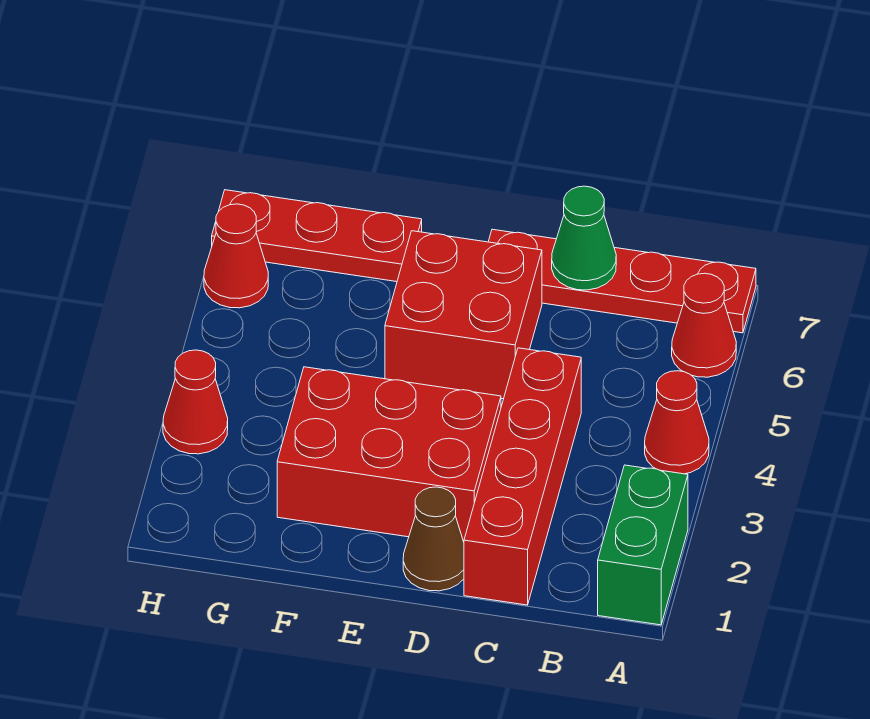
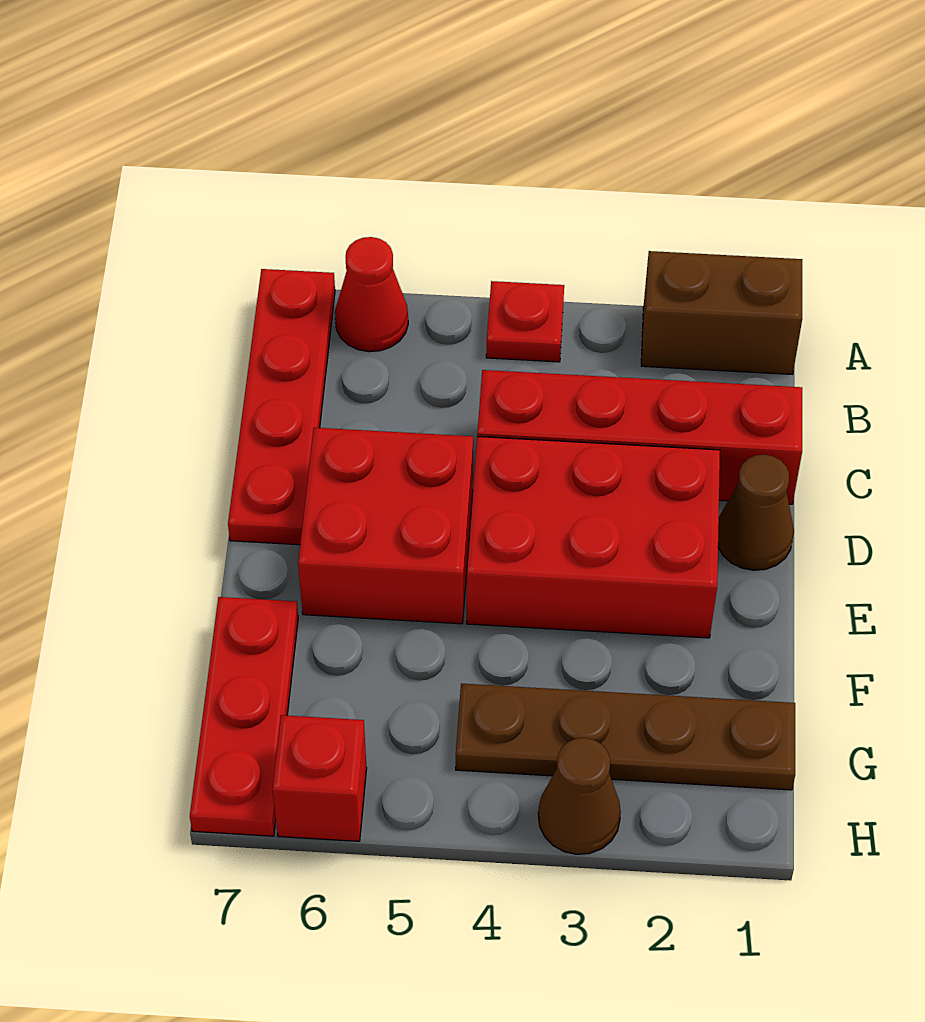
green brick A1:A2 level 1 -> brown brick A1:A2 level 1
red cone A4 level 1 -> red plate A4 level 1
green cone C7 level 2 -> none
red brick D2:F3 level 1 -> red brick D2:E4 level 1
none -> brown plate G1:G4 level 1
red cone H3 level 1 -> brown cone H3 level 1
red cone H6 level 1 -> red brick H6 level 1

